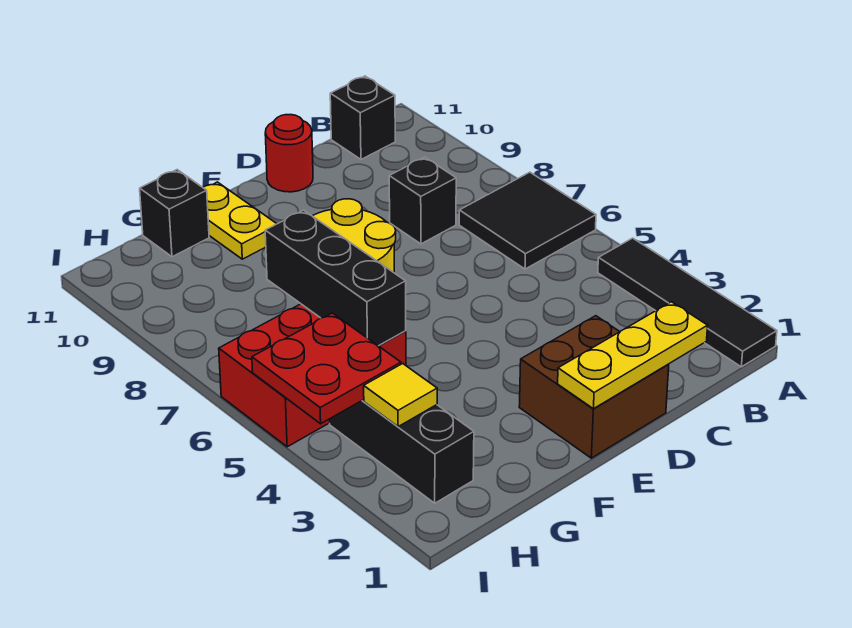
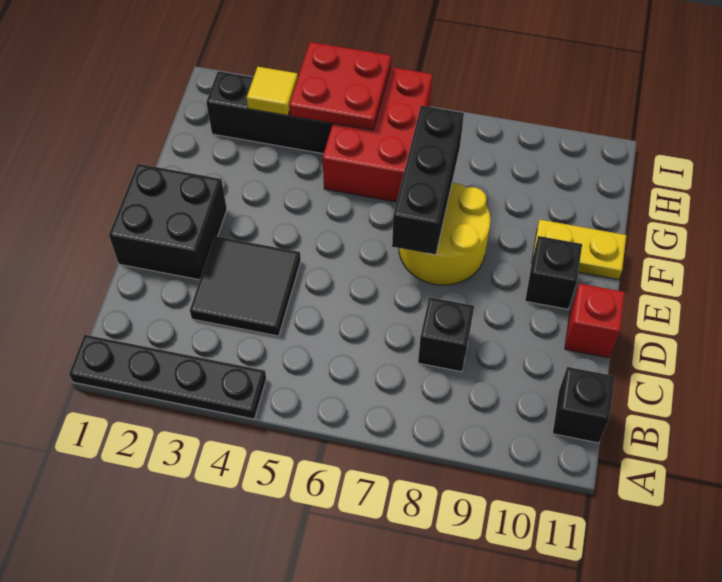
black tile A1:A4 level 1 -> black plate A1:A4 level 1
black tile A6:B7 level 1 -> black tile C3:D4 level 1
yellow plate C1:E1 level 2 -> none
brown brick D1:E2 level 1 -> black brick D1:E2 level 1
red round brick D11 level 1 -> red brick D11 level 1
black brick G5:G7 level 2 -> black brick E7:G7 level 2
black brick G11 level 1 -> black brick E10 level 1

